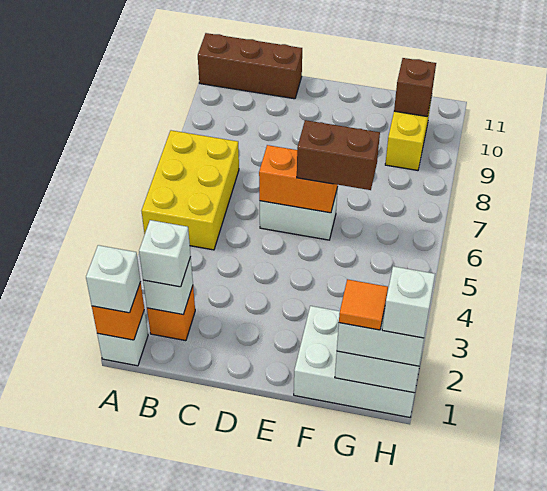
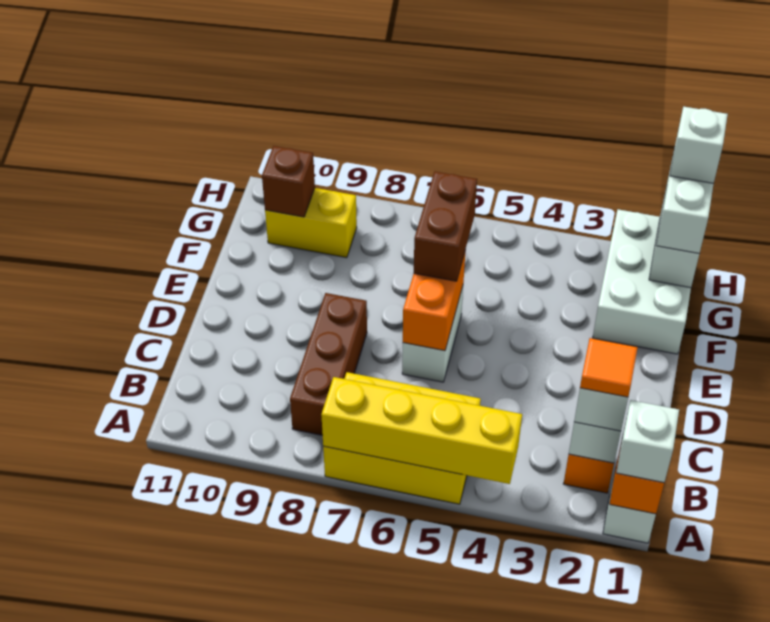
none -> yellow brick A4:A7 level 2
brown brick A11:C11 level 1 -> brown brick B8:D8 level 1
orange tile G1 level 4 -> orange tile B2 level 4

